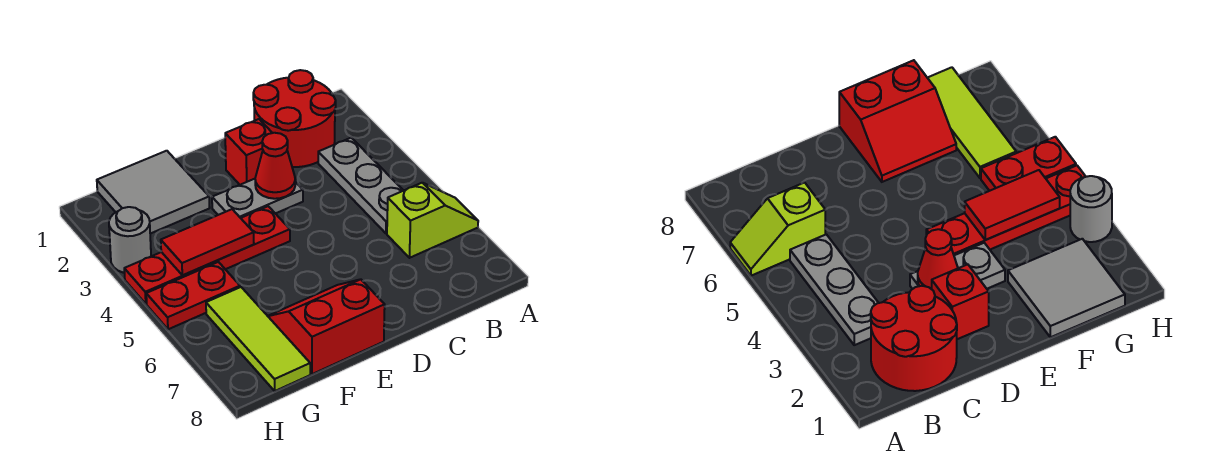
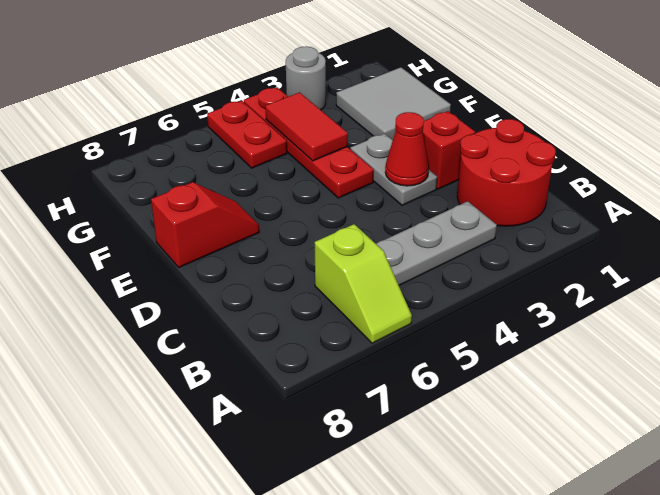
red slope E7:F8 level 1 top 8 -> red slope E7:E8 level 1 top 8
lime tile G6:G8 level 1 -> none

